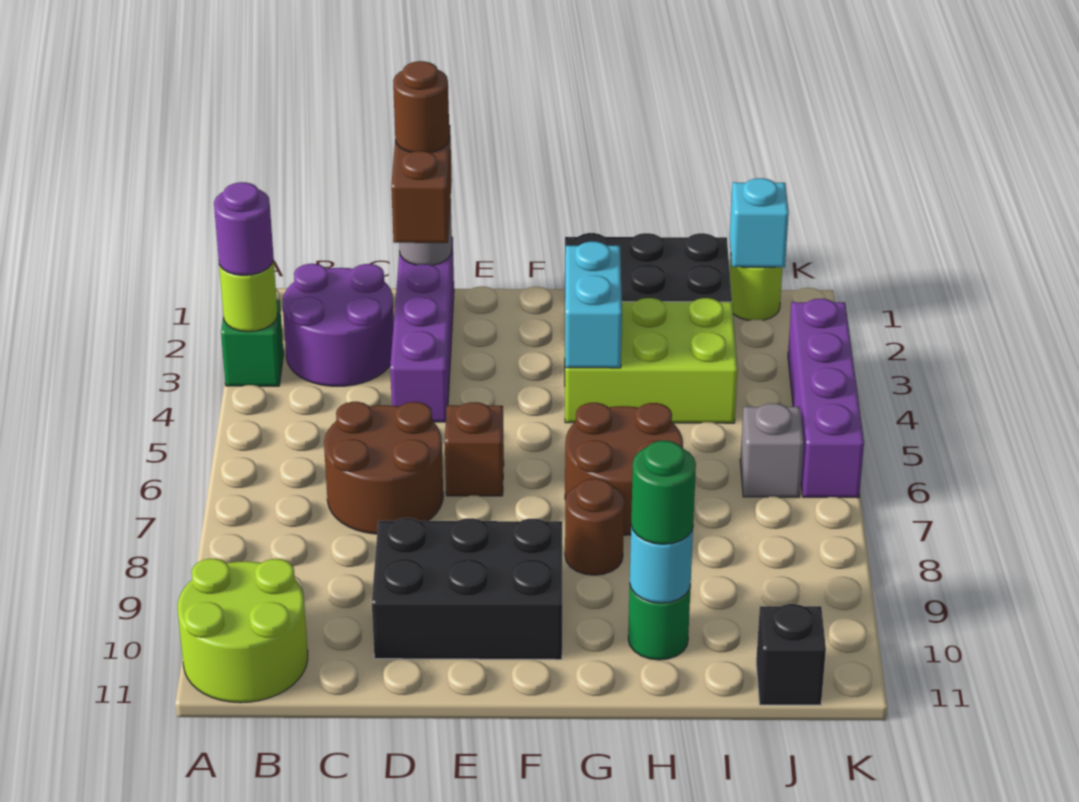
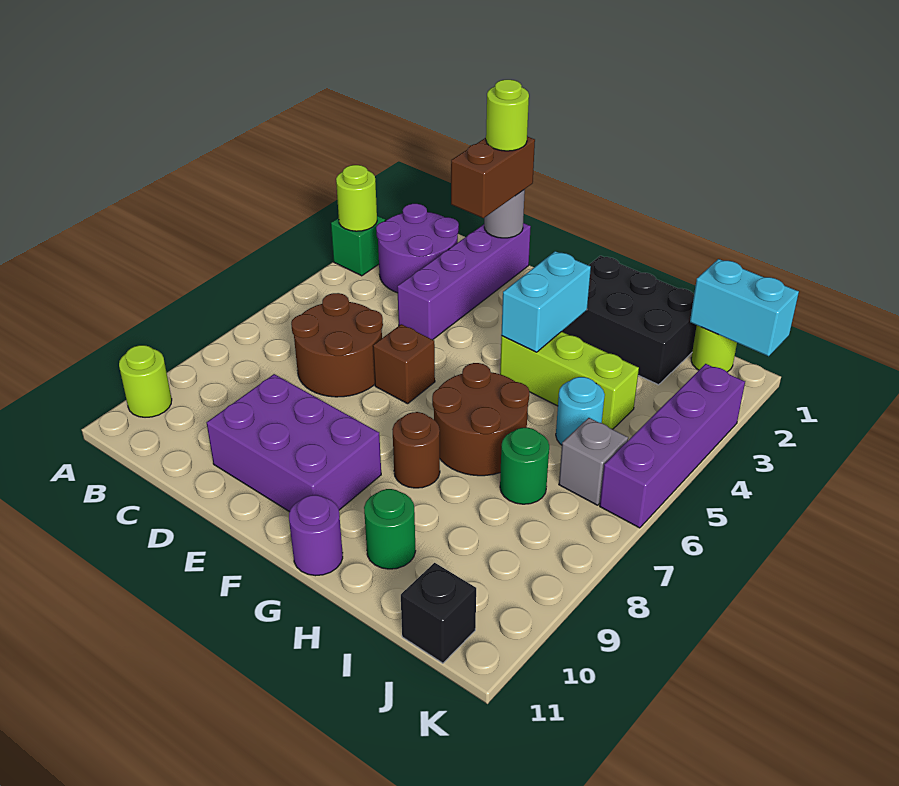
purple round brick A3 level 3 -> purple round brick G11 level 1
lime round brick A10:B11 level 1 -> lime round brick A10 level 1
brown round brick D1 level 4 -> lime round brick D1 level 4
black brick D9:F10 level 1 -> purple brick D9:F10 level 1
lime brick G3:I4 level 1 -> lime brick G4:I4 level 1
cyan round brick H10 level 2 -> cyan round brick I5 level 1
green round brick H10 level 3 -> green round brick I7 level 1
cyan brick J1 level 2 -> cyan brick J1:K1 level 2

